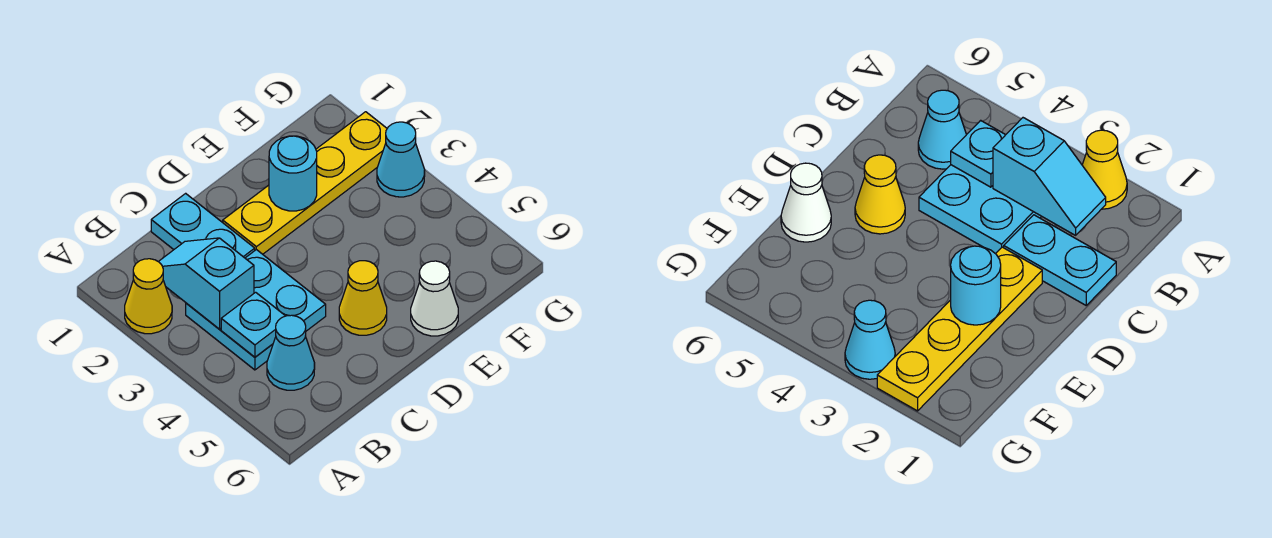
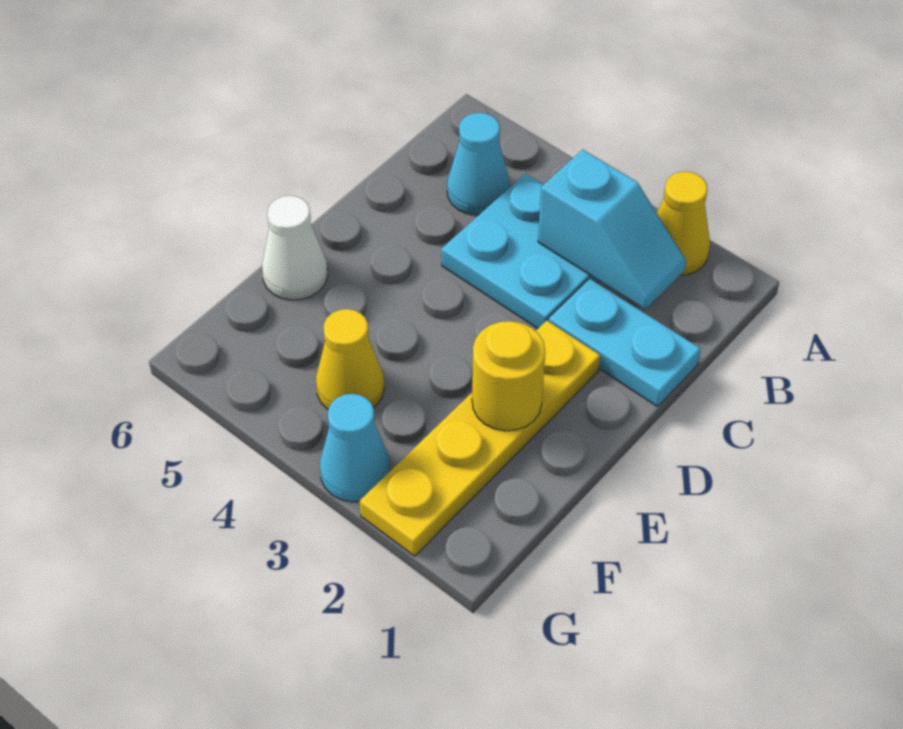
cyan plate B4 level 2 -> none
yellow cone D5 level 1 -> yellow cone F4 level 1
cyan round brick E2 level 2 -> yellow round brick E2 level 2

